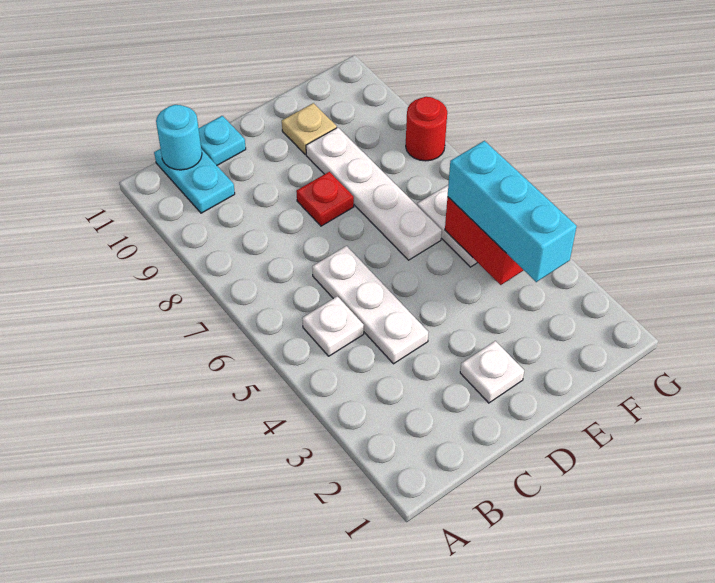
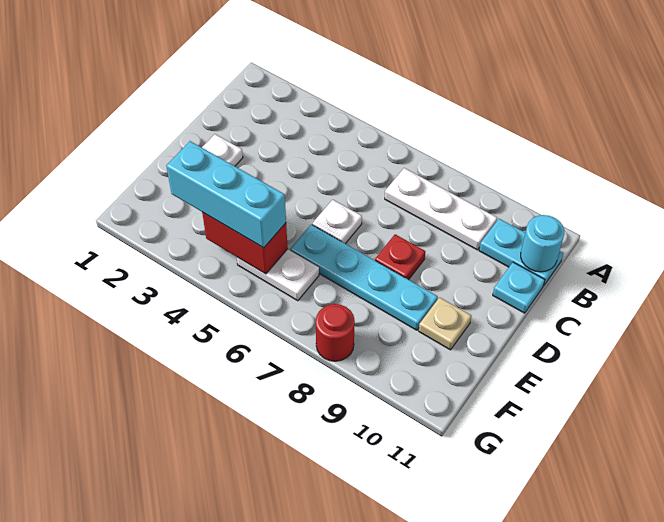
white plate B5 level 1 -> white plate D6 level 1
white plate C4:C6 level 1 -> white plate B7:B9 level 1
white plate E6:E9 level 1 -> cyan plate E6:E9 level 1

